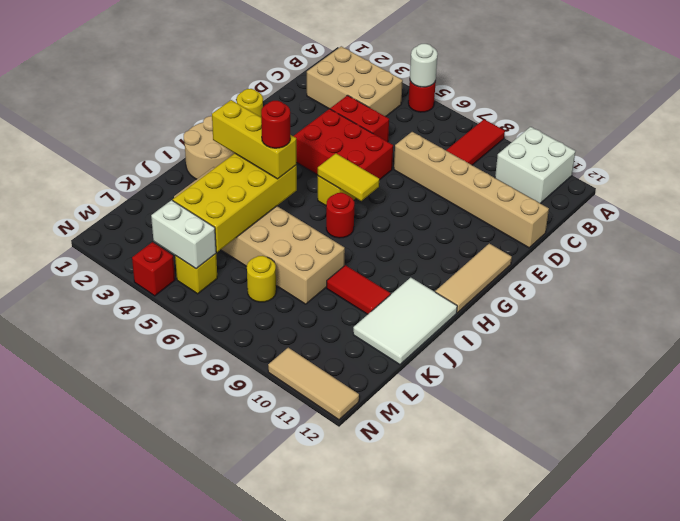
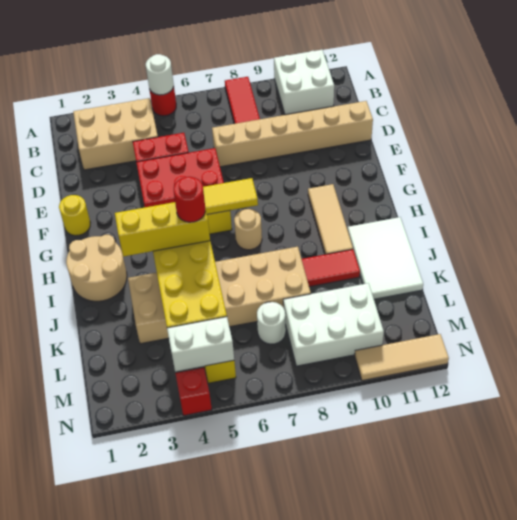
tan tile F12:H12 level 1 -> tan tile G10:I10 level 1
red round brick H7 level 1 -> tan round brick H7 level 1
yellow round brick L7 level 1 -> white round brick L7 level 1
none -> white brick L8:M10 level 1

